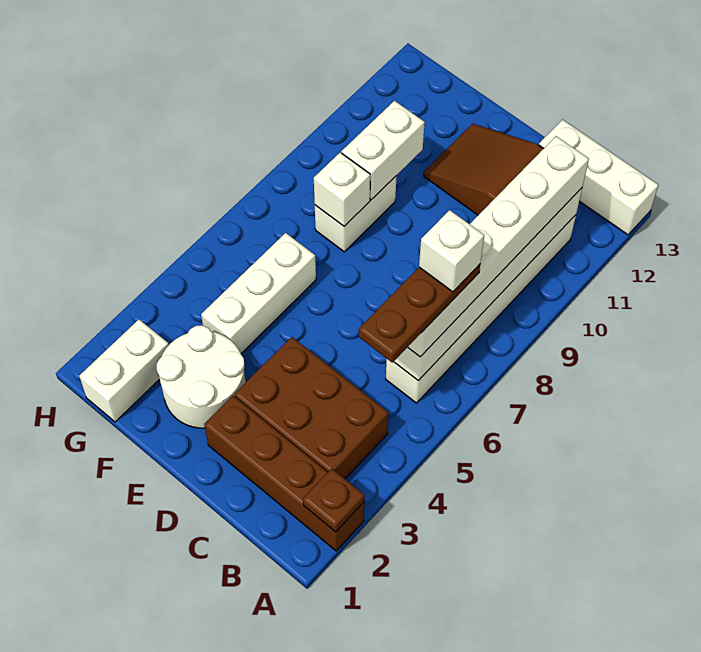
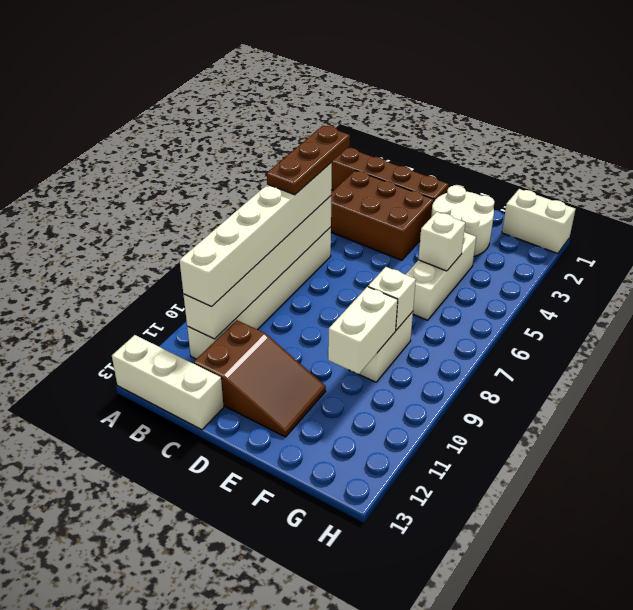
brown plate A2 level 2 -> none
white brick B7 level 5 -> white brick F5 level 2
white brick G1:G2 level 1 -> white brick G1:H1 level 1

